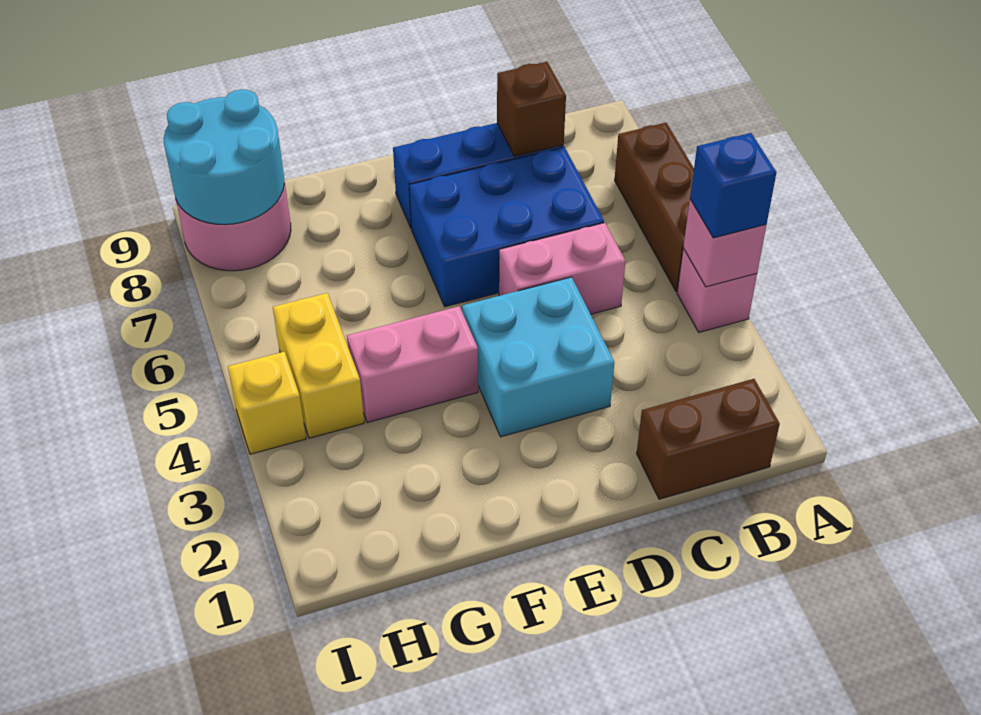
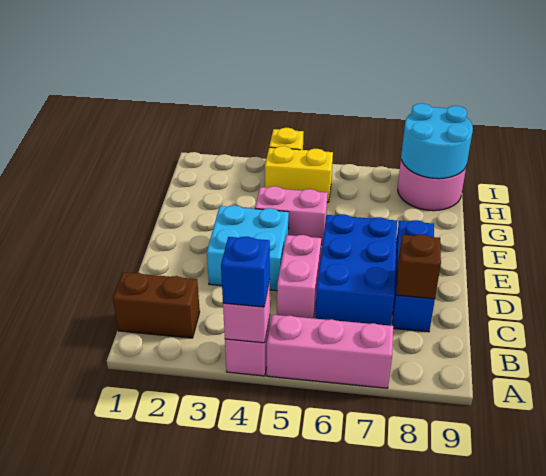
brown brick A5:A7 level 1 -> pink brick A5:A7 level 1
brown brick B1:C1 level 1 -> brown brick B1:B2 level 1
pink brick F4:G4 level 1 -> pink brick F4:F5 level 1

